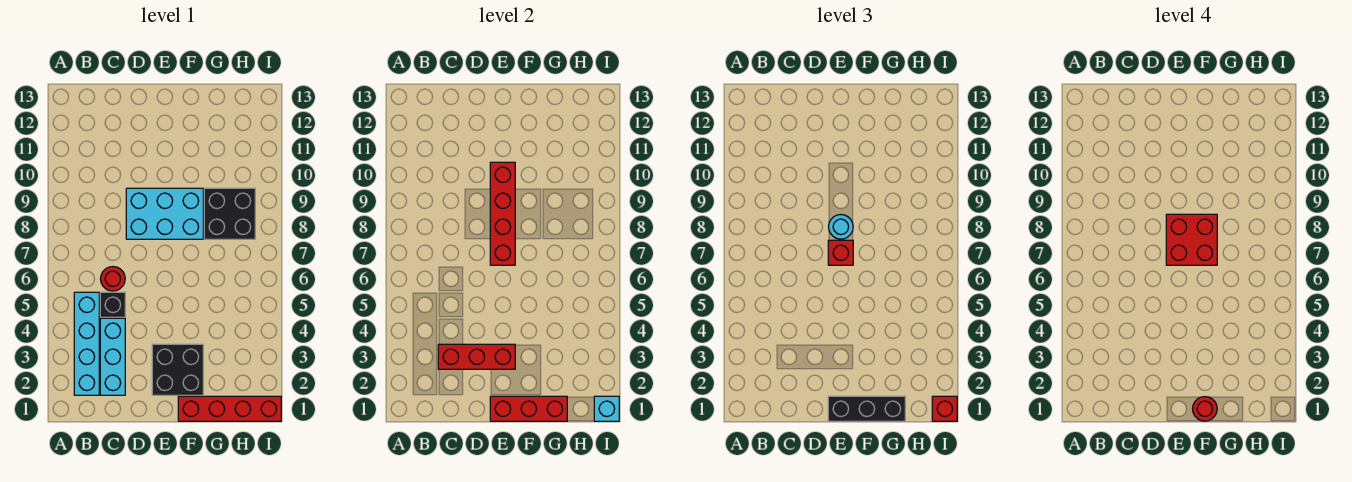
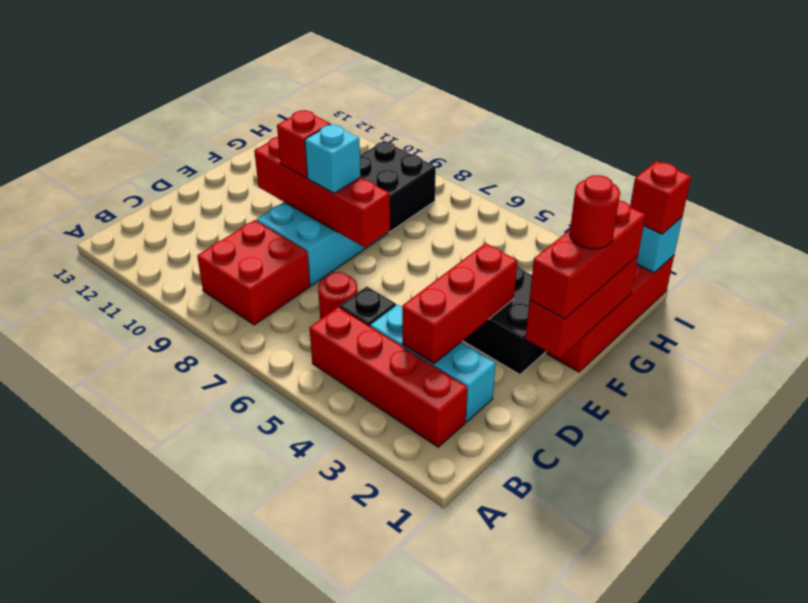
cyan brick B2:B5 level 1 -> red brick B2:B5 level 1
black brick E1:G1 level 3 -> red brick E1:G1 level 3
red brick E7 level 3 -> red brick E9 level 3
red brick E7:F8 level 4 -> red brick B8:C9 level 1
cyan round brick E8 level 3 -> cyan brick E8 level 3

